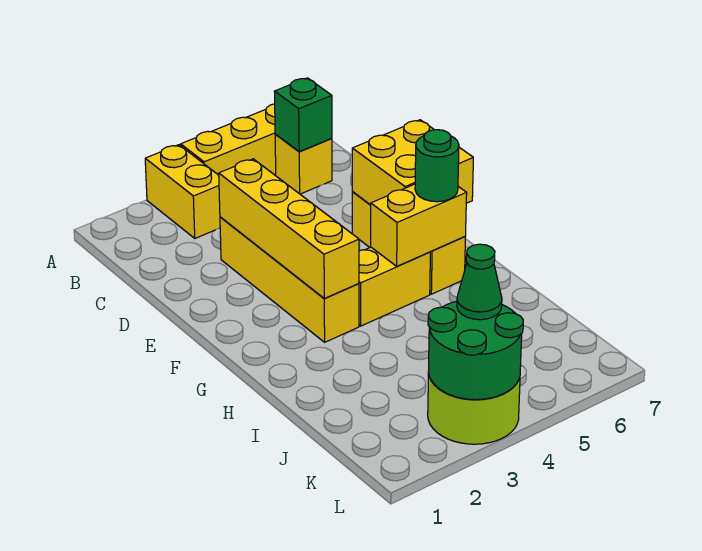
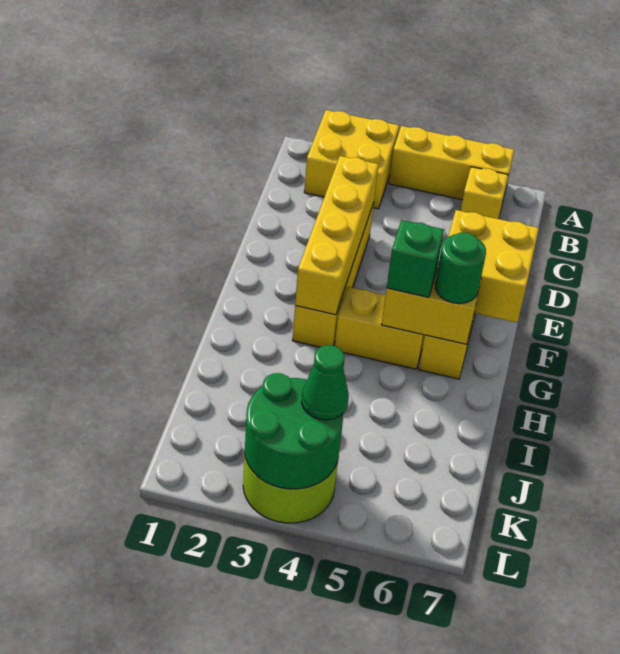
yellow brick A3:B3 level 1 -> yellow brick A2:B3 level 1
green brick B6 level 2 -> green brick G5 level 3

